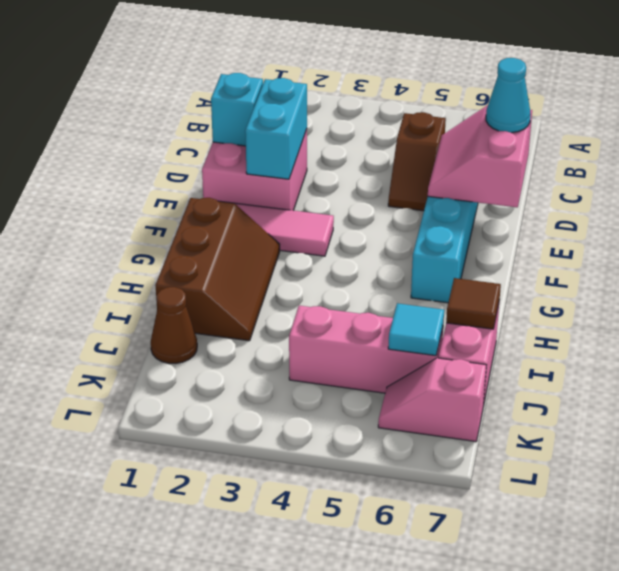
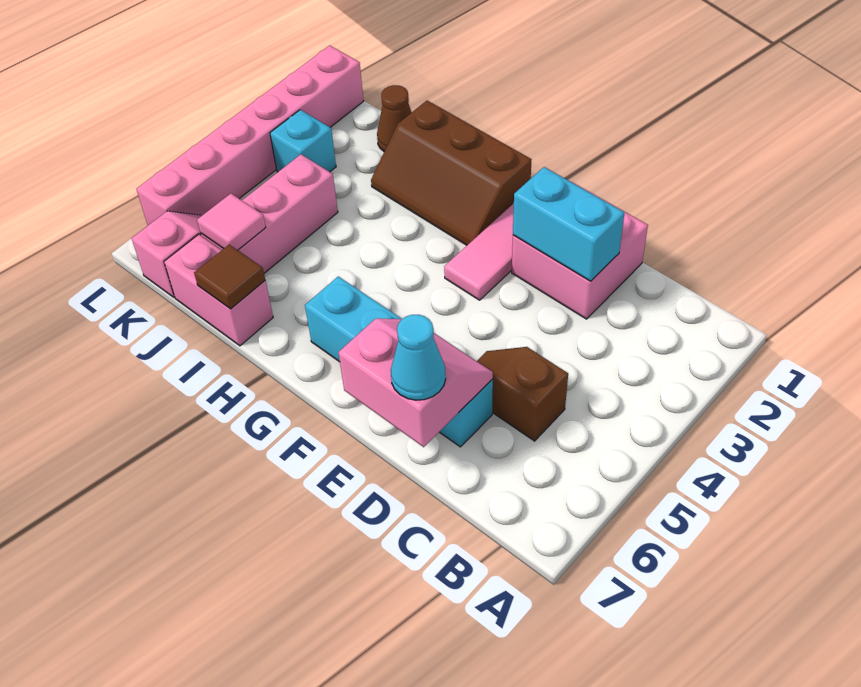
cyan brick D1 level 2 -> cyan brick K3 level 1
cyan tile J6 level 2 -> pink tile J6 level 2
none -> pink brick L1:L6 level 1

